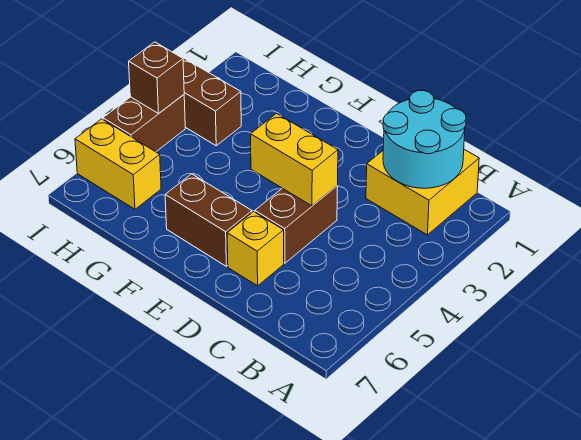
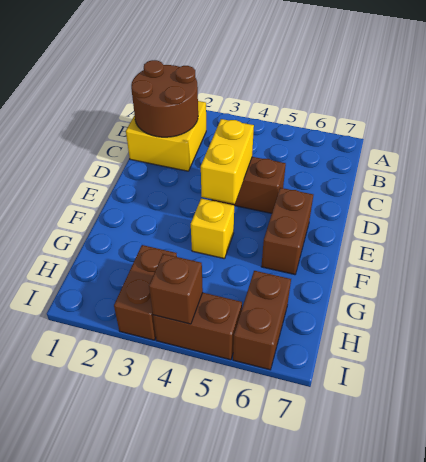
cyan round brick B1:C2 level 2 -> brown round brick B1:C2 level 2
yellow brick D6 level 1 -> yellow brick F4 level 1
yellow brick H6:I6 level 1 -> brown brick H6:I6 level 1

